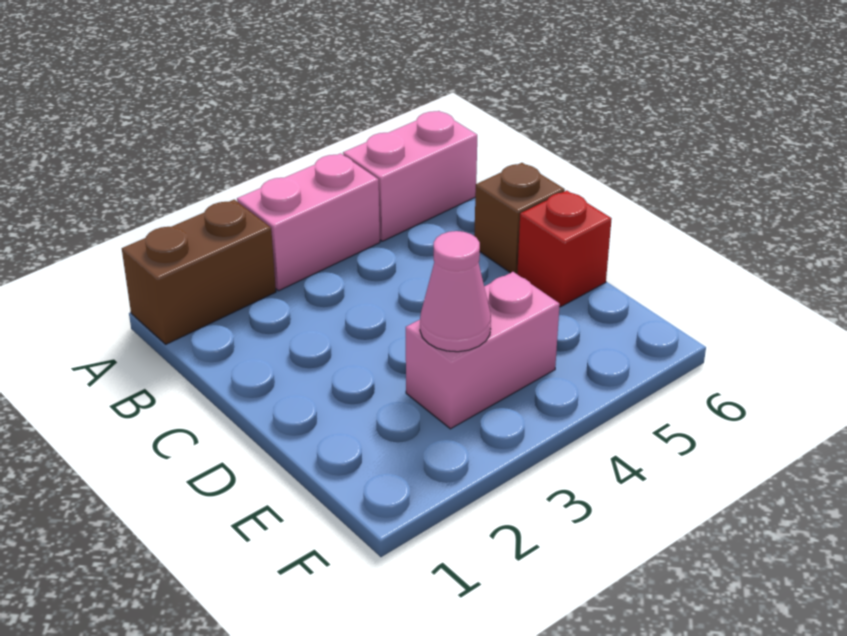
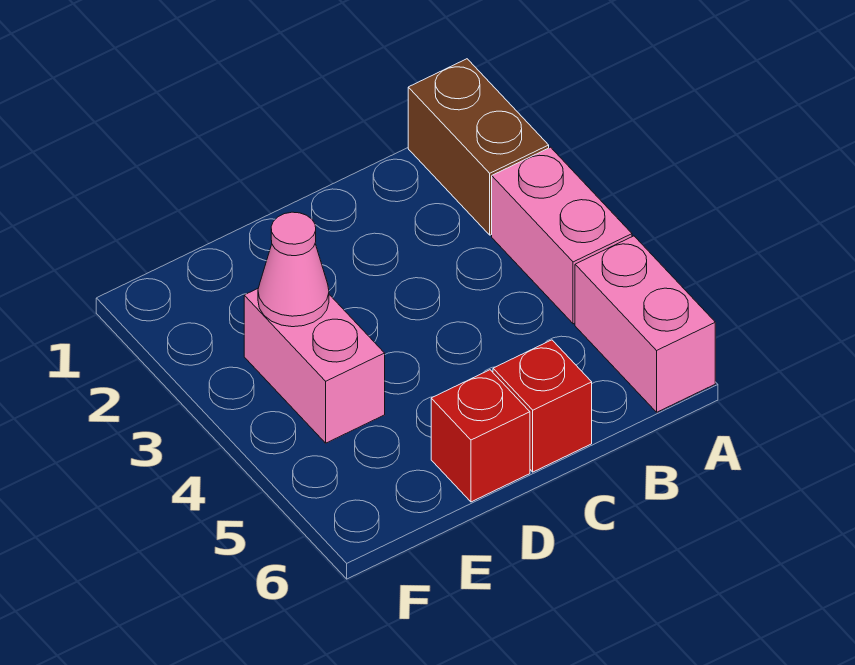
brown brick C6 level 1 -> red brick C6 level 1

